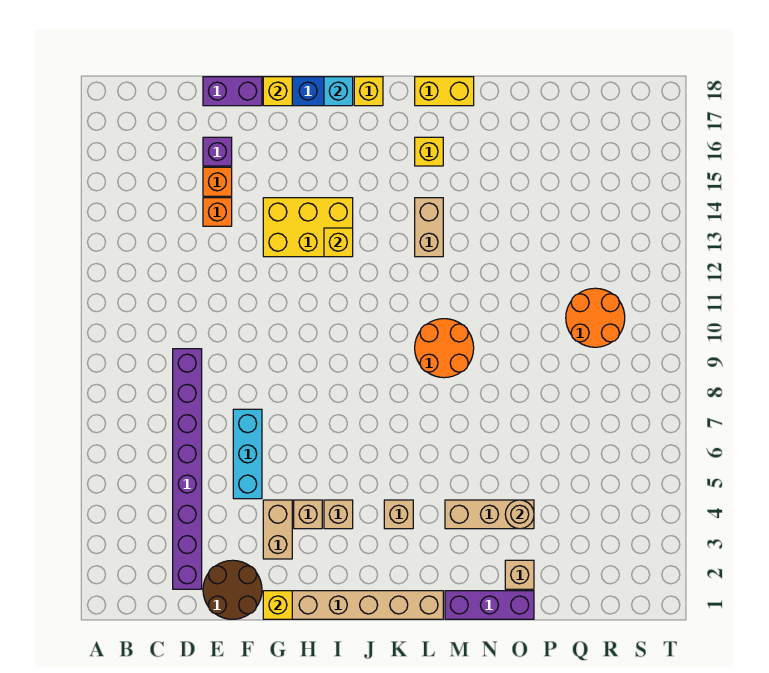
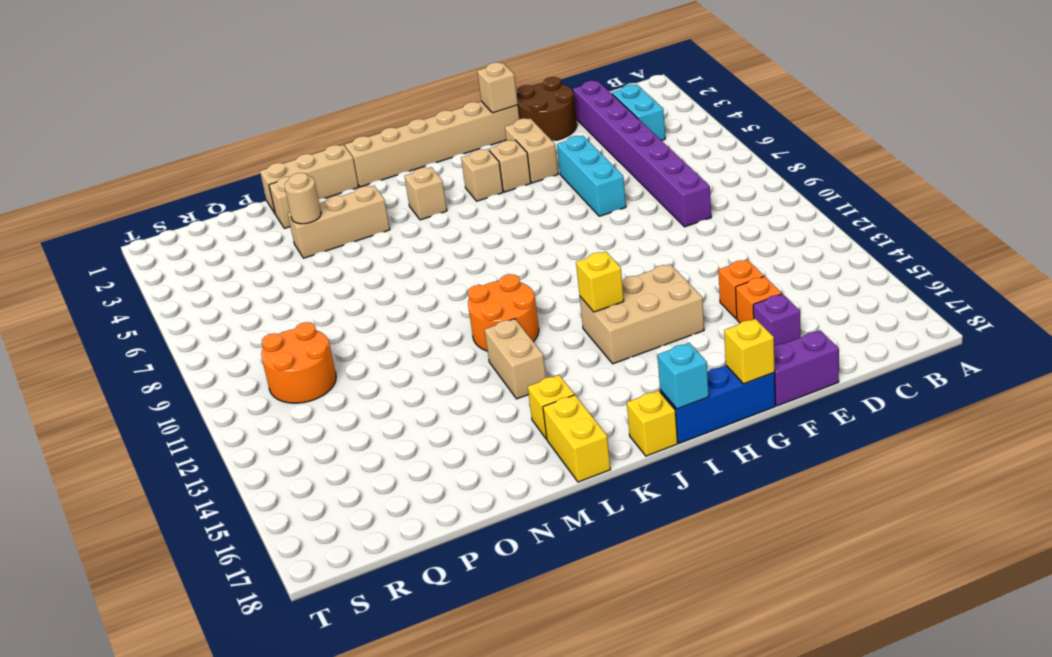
none -> cyan brick C3:C4 level 1
yellow brick G1 level 2 -> tan brick G1 level 2
yellow brick G13:I14 level 1 -> tan brick G13:I14 level 1
orange round brick L9:M10 level 1 -> orange round brick K11:L12 level 1
yellow brick L18:M18 level 1 -> yellow brick L17:L18 level 1
purple brick M1:O1 level 1 -> tan brick M1:O1 level 1

